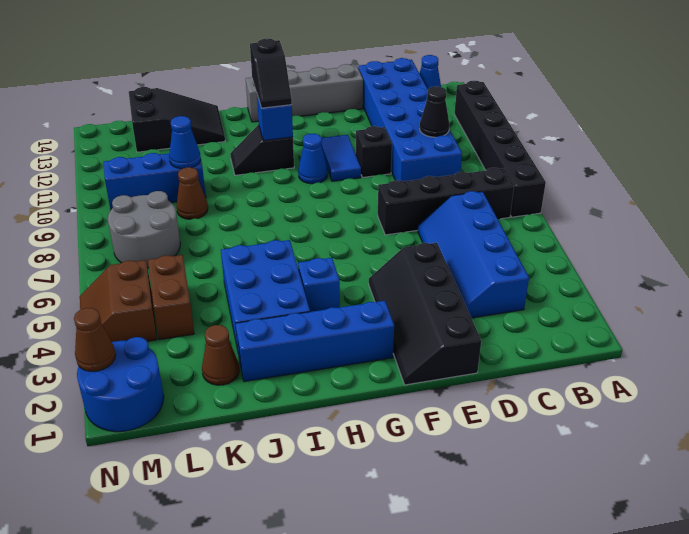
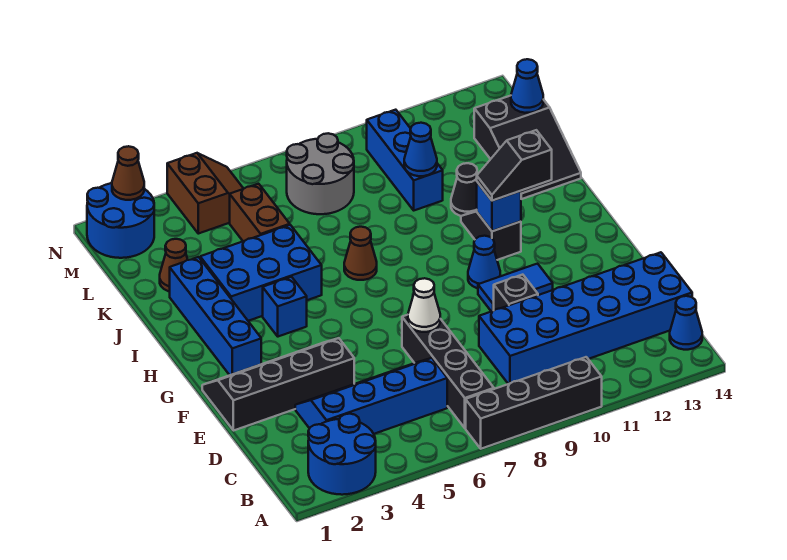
none -> blue round brick A2:B3 level 1
black brick A7:A12 level 1 -> black brick A7:A10 level 1
black cone C10 level 2 -> black cone J11 level 1
none -> white cone E7 level 2
grey brick E14:H14 level 1 -> none
brown cone K9 level 1 -> brown cone I7 level 1
brown brick L4:L5 level 1 -> brown brick K5:L5 level 1
none -> blue cone L14 level 2
brown slope M4:N5 level 1 top M -> brown slope M4:N5 level 1 top 4

